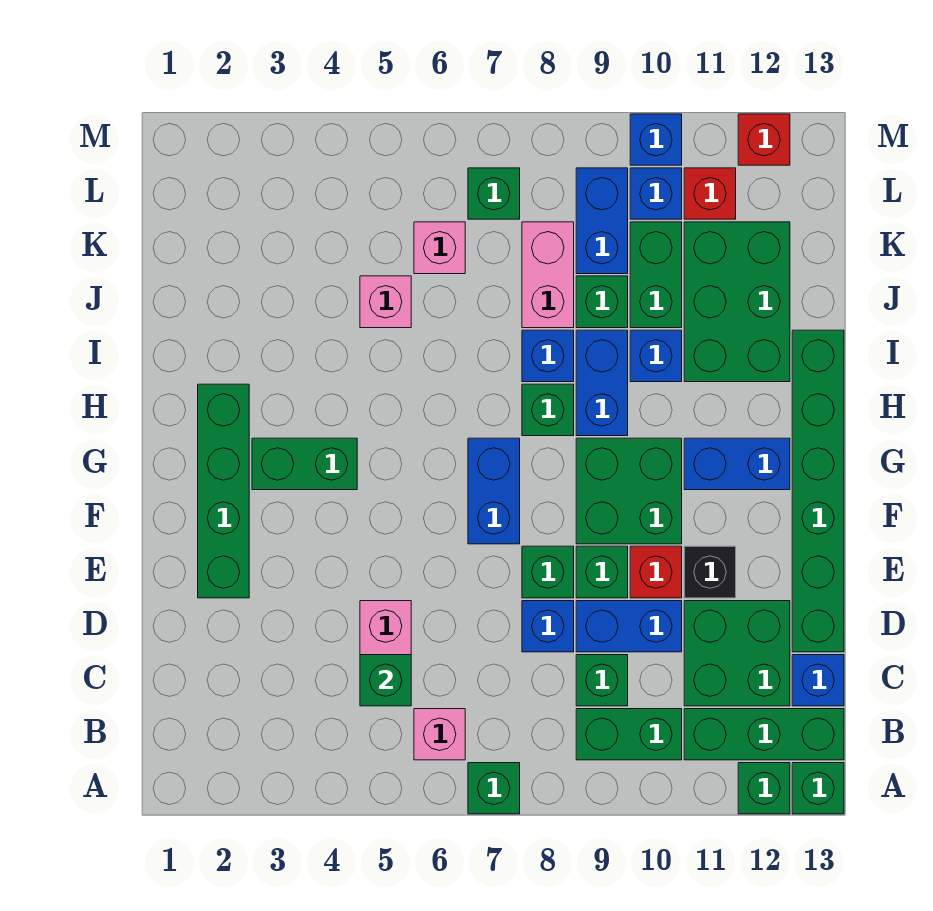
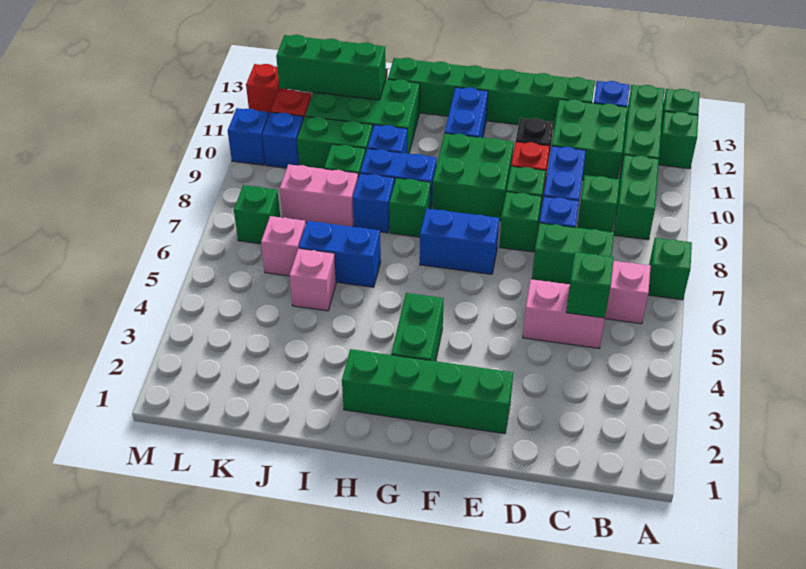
none -> green brick C7:D7 level 1
none -> green brick J12:L12 level 2
blue brick K9:L9 level 1 -> blue brick I6:J6 level 1

